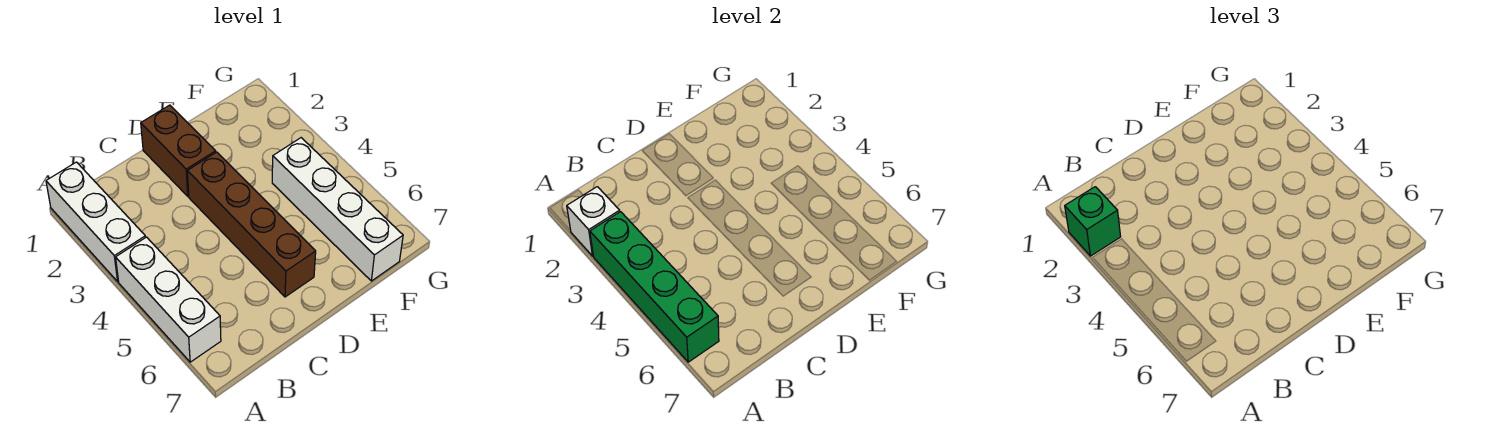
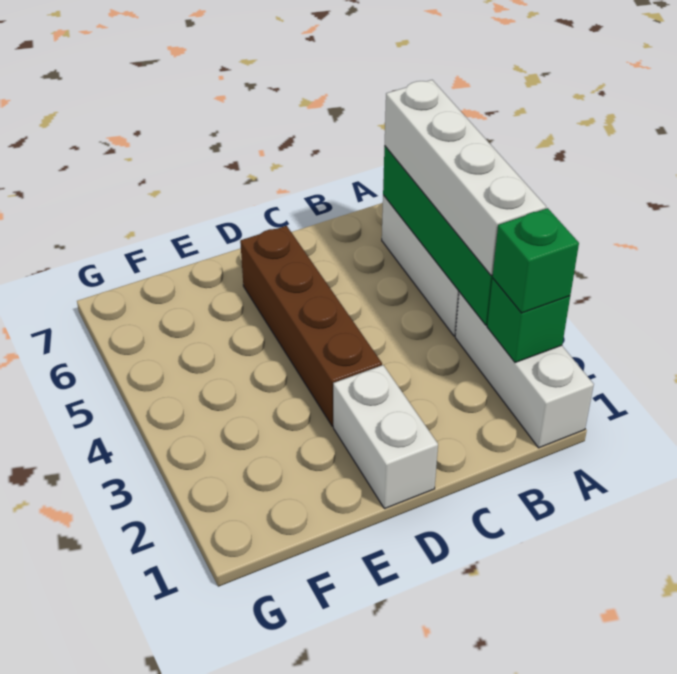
white brick A2 level 2 -> green brick A2 level 2
brown brick D1:D2 level 1 -> white brick D1:D2 level 1
white brick F4:F7 level 1 -> white brick A3:A6 level 3

